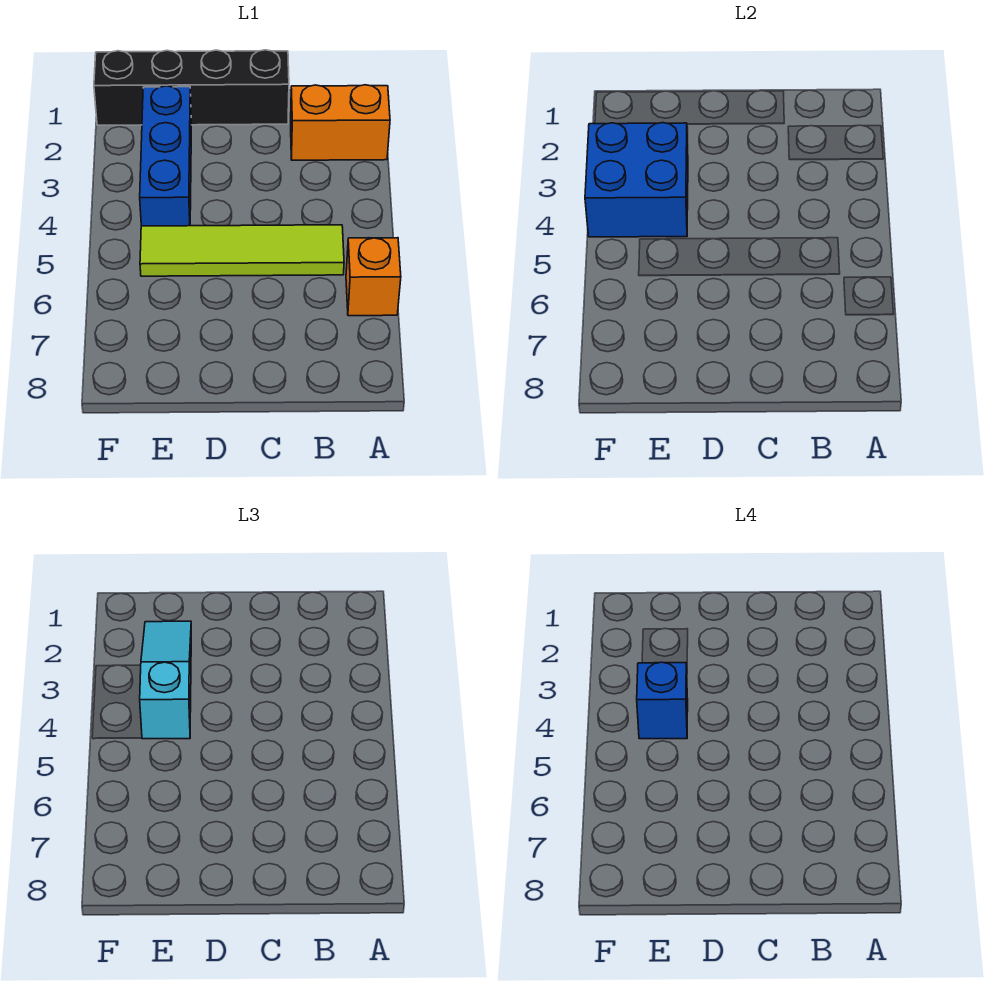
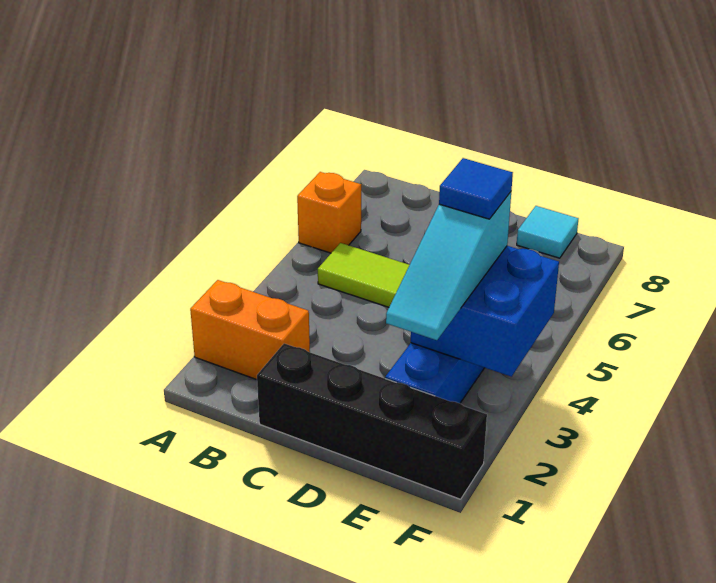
blue brick E4 level 4 -> blue tile E4 level 4
none -> cyan tile E8 level 1

